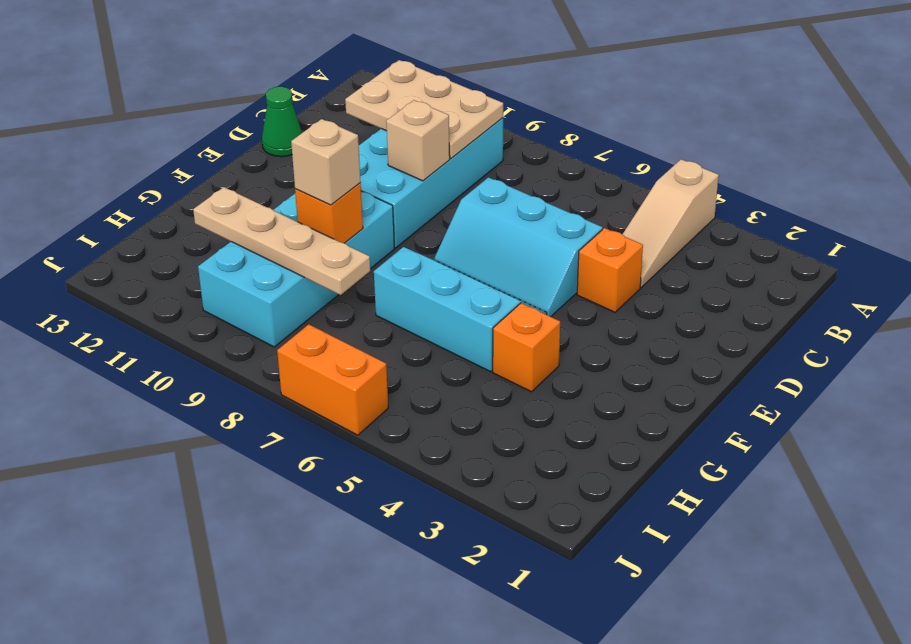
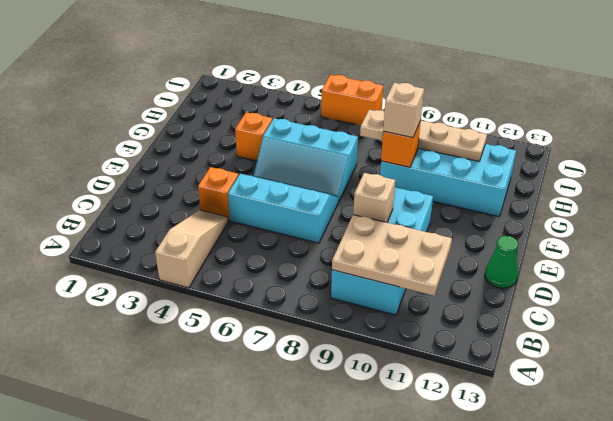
cyan brick F9:I10 level 1 -> cyan brick G9:H12 level 1

